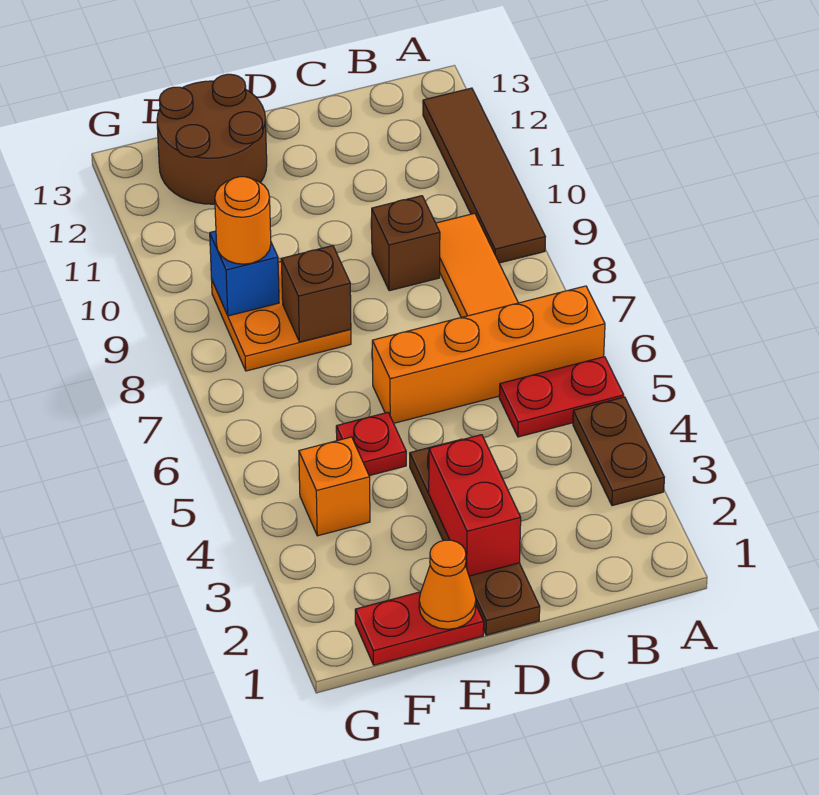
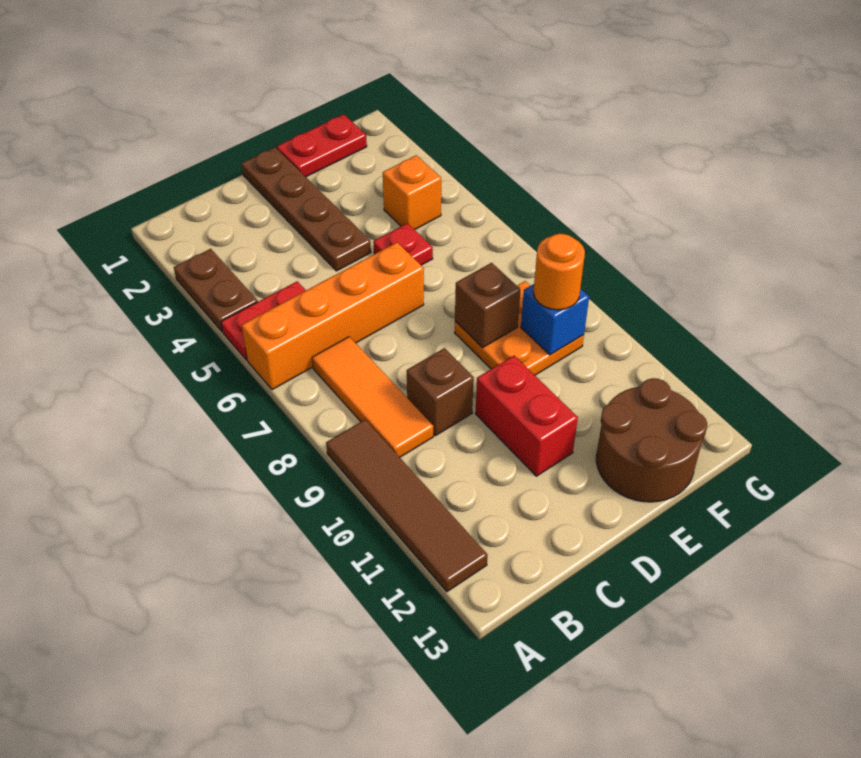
red brick D2:D3 level 2 -> red brick D10:D11 level 1
orange cone E1 level 2 -> none

